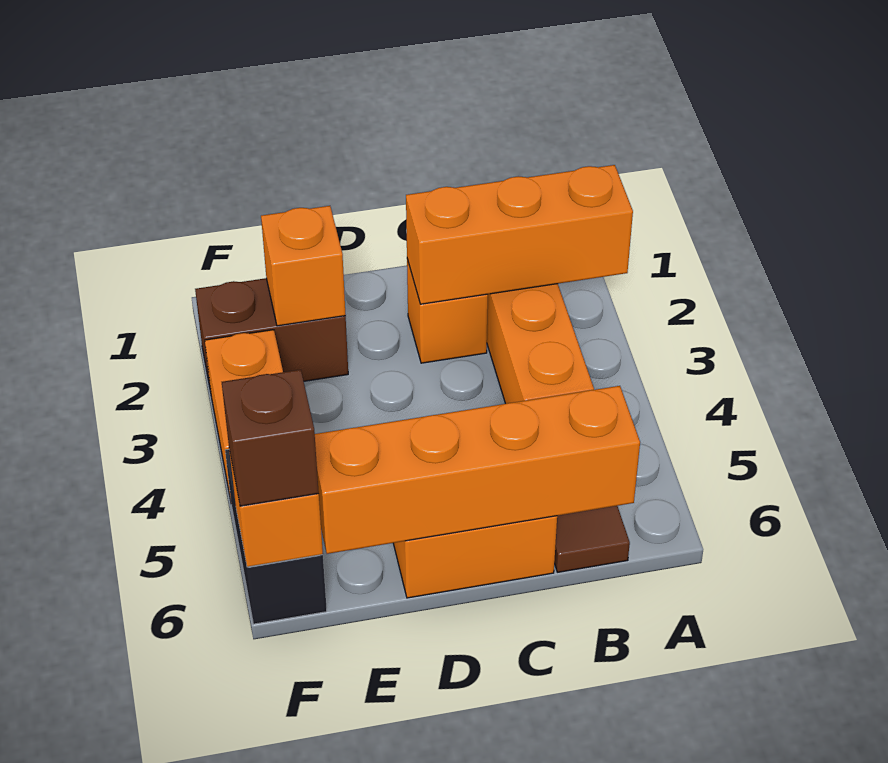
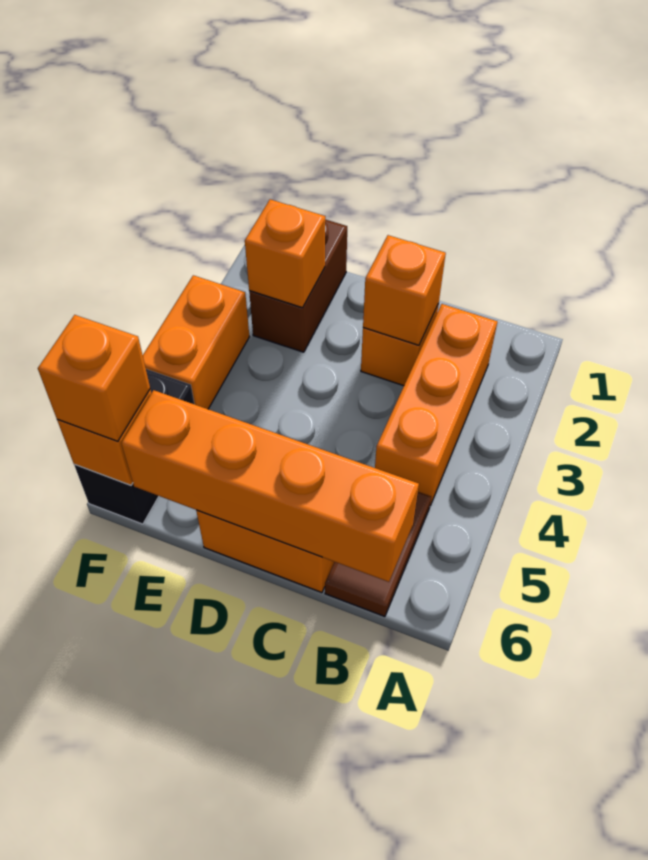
orange brick A2:C2 level 2 -> orange brick C2 level 2
brown brick E2:F2 level 1 -> brown brick E1:E2 level 1
brown brick F6 level 3 -> orange brick F6 level 3

